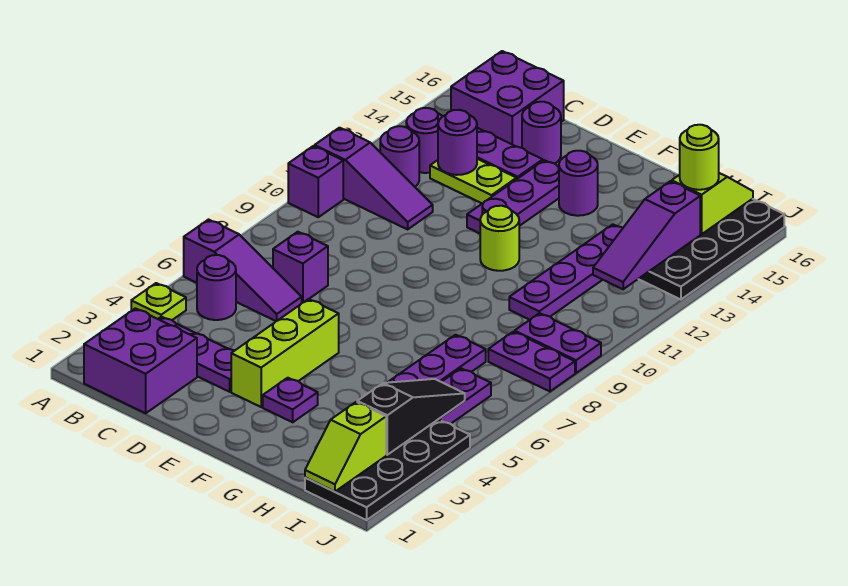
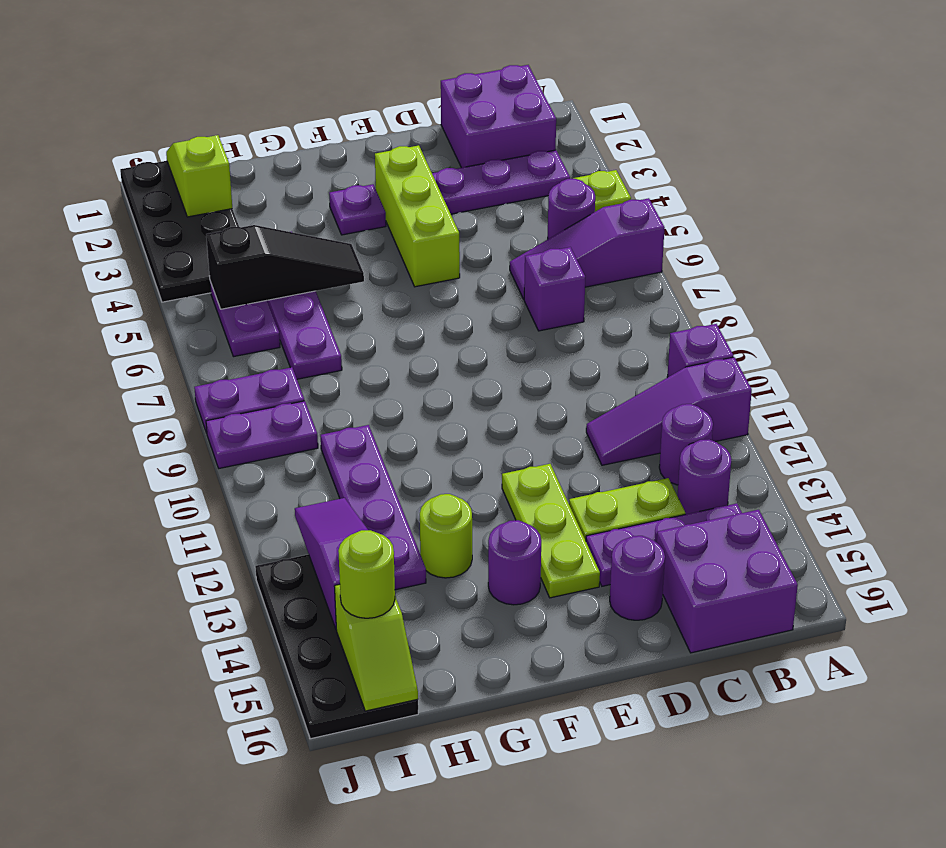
purple round brick C13 level 2 -> none
purple plate E12:E14 level 1 -> lime plate E12:E14 level 1
lime round brick F11 level 1 -> lime round brick G13 level 1
black slope I3:I5 level 2 top 3 -> black slope G5:I5 level 2 top I

